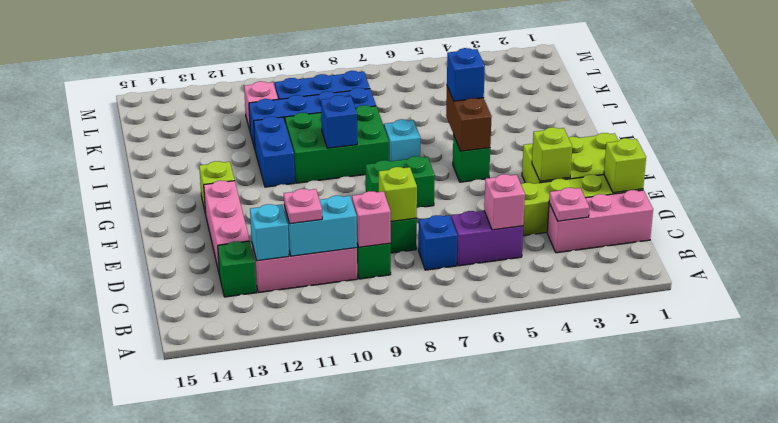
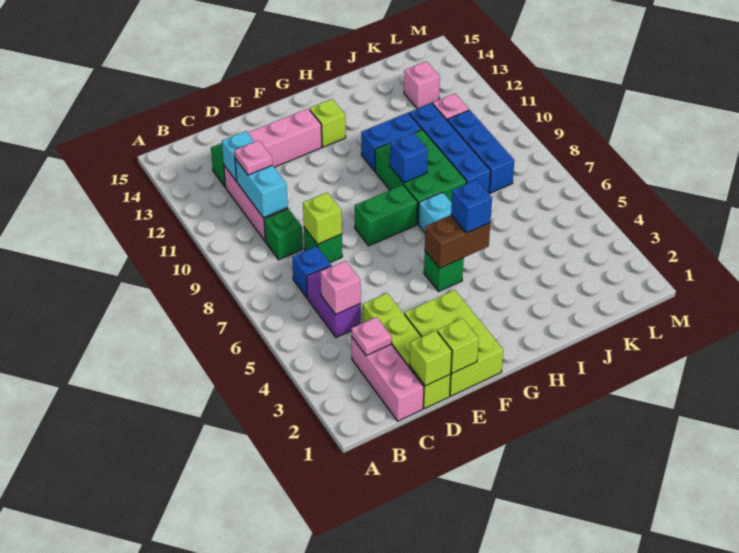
pink brick C9 level 2 -> pink brick K13 level 1
lime brick E3 level 2 -> lime brick E1 level 2
green brick F7:F8 level 1 -> green brick F8:G8 level 1

